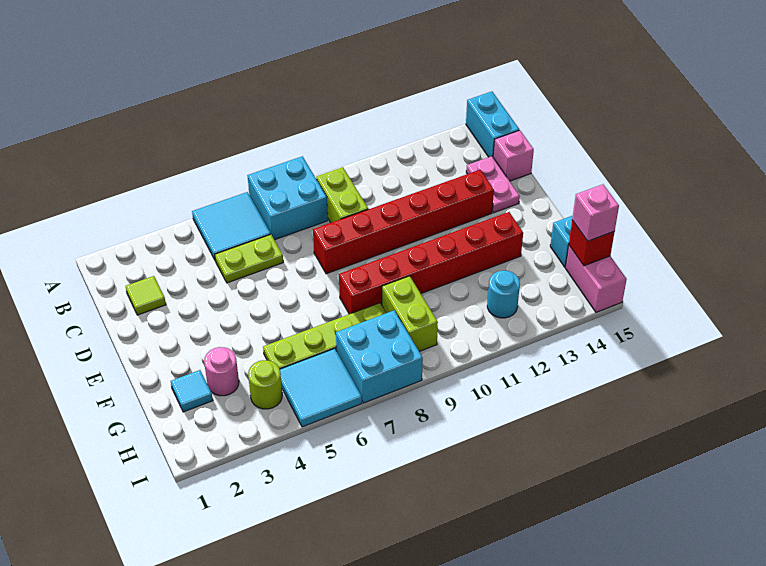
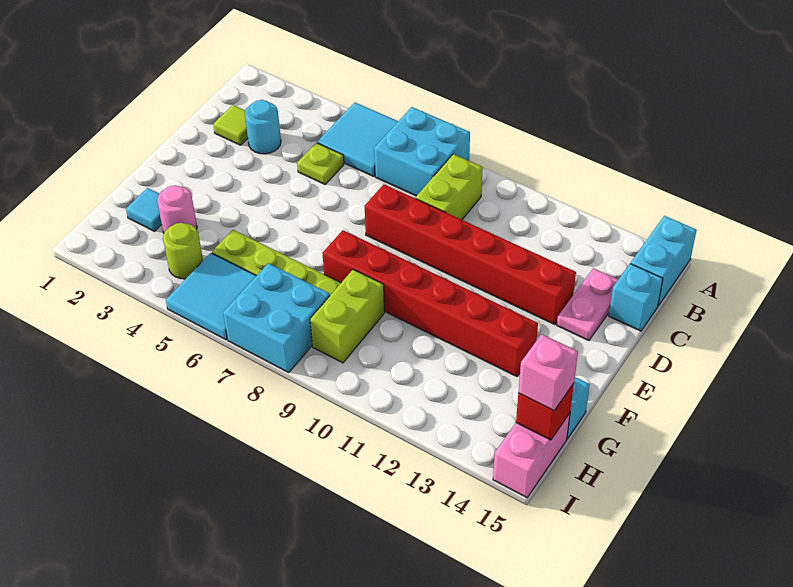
lime plate C5:C6 level 1 -> lime plate C5 level 1
pink brick C15 level 1 -> cyan brick C15 level 1
cyan round brick H12 level 1 -> cyan round brick C3 level 1

